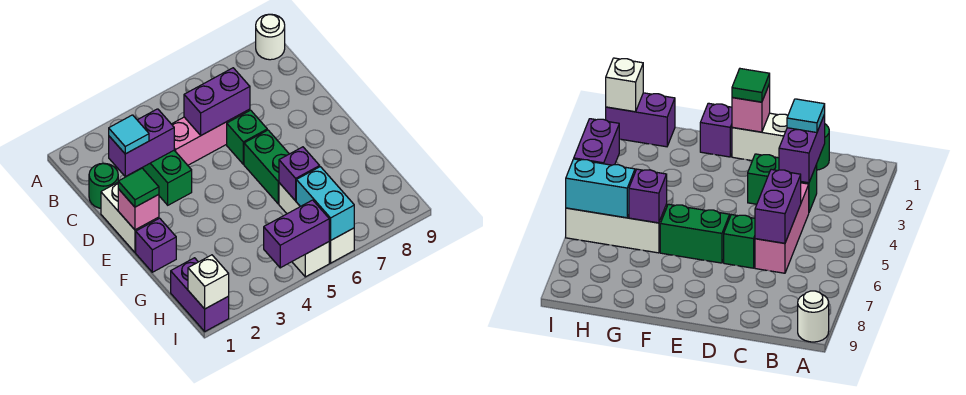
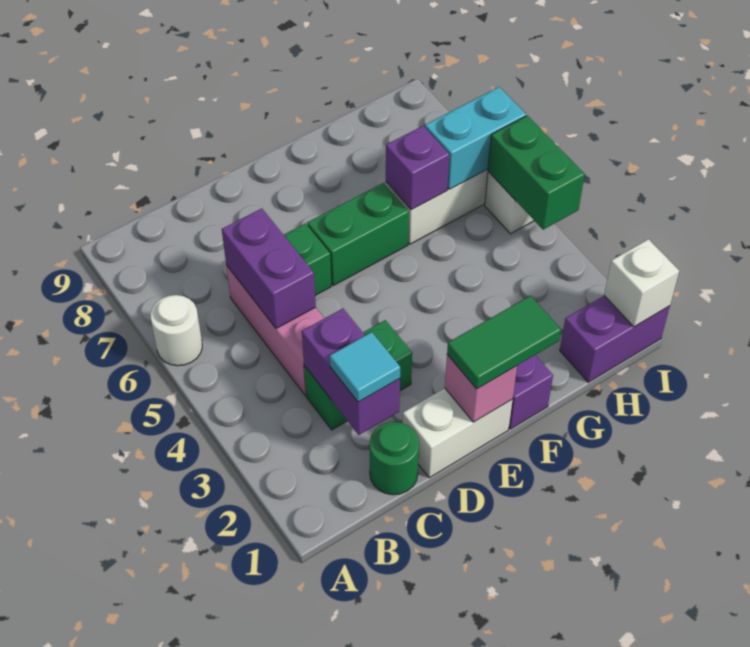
white round brick A9 level 1 -> white round brick A6 level 1
green tile E1 level 3 -> green tile E1:F1 level 3
purple brick I4:I5 level 2 -> green brick I4:I5 level 2

